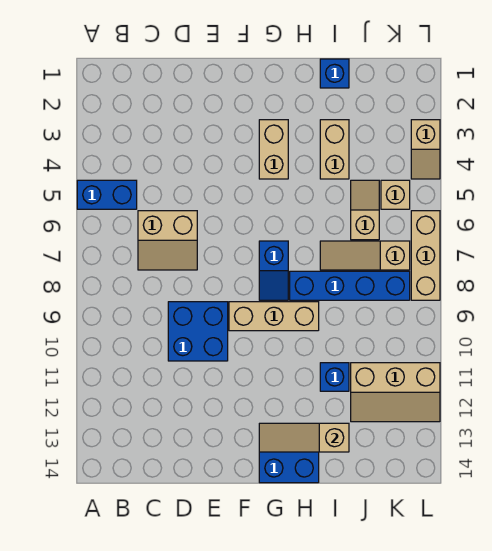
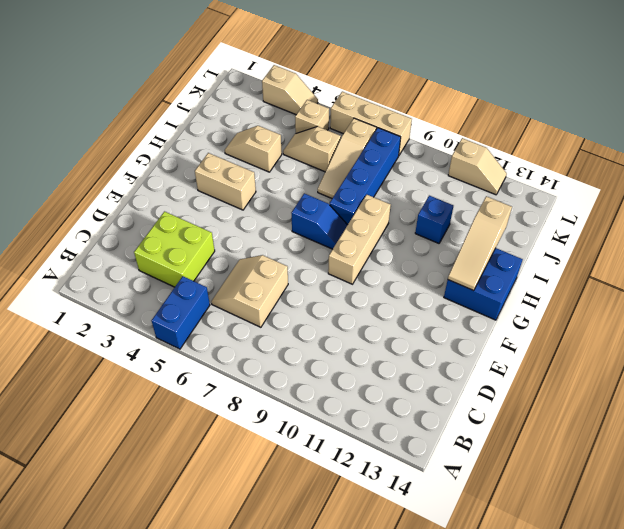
none -> lime brick C3:D4 level 1
tan slope C6:D7 level 1 top 6 -> tan slope C6:D7 level 1 top 7
blue brick D9:E10 level 1 -> none
blue brick I1 level 1 -> none
tan brick I3:I4 level 1 -> tan slope I3:I4 level 1 top 4
tan slope J11:L12 level 1 top 11 -> tan slope L11:L12 level 1 top 11

